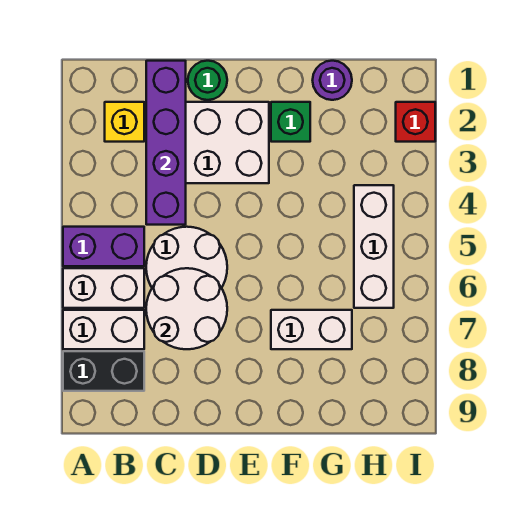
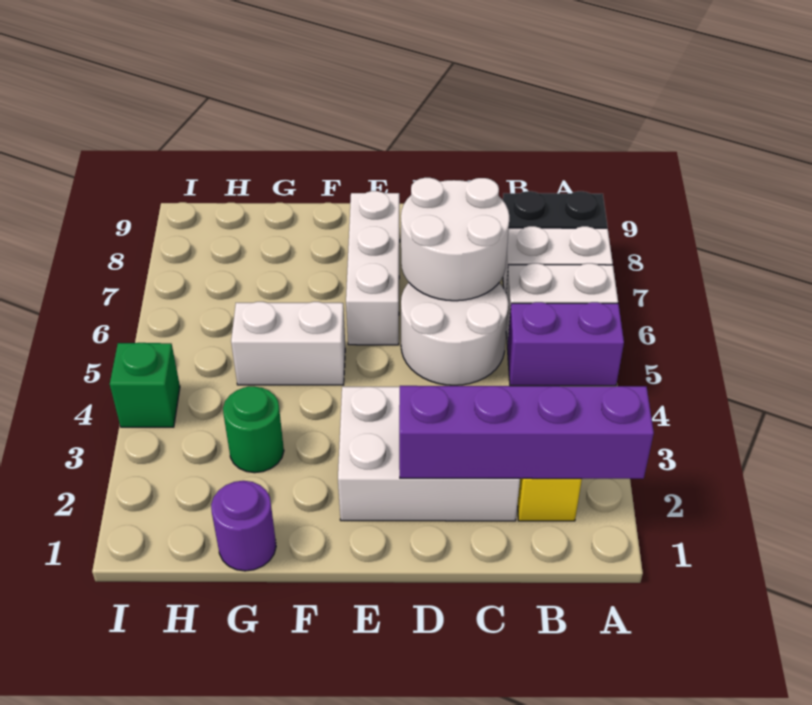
purple brick C1:C4 level 2 -> purple brick A2:D2 level 2
green round brick D1 level 1 -> green round brick G3 level 1
green brick F2 level 1 -> green brick I4 level 1
white brick F7:G7 level 1 -> white brick F5:G5 level 1
white brick H4:H6 level 1 -> white brick E6:E8 level 1
red brick I2 level 1 -> none

